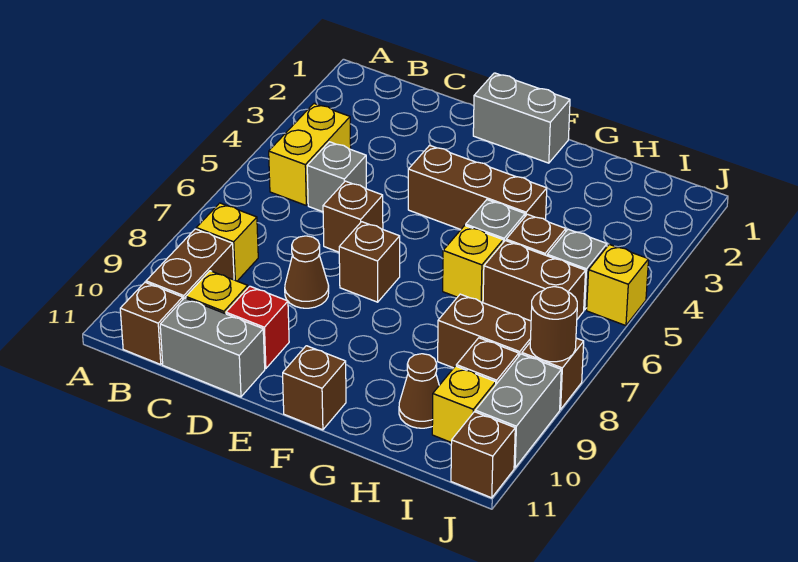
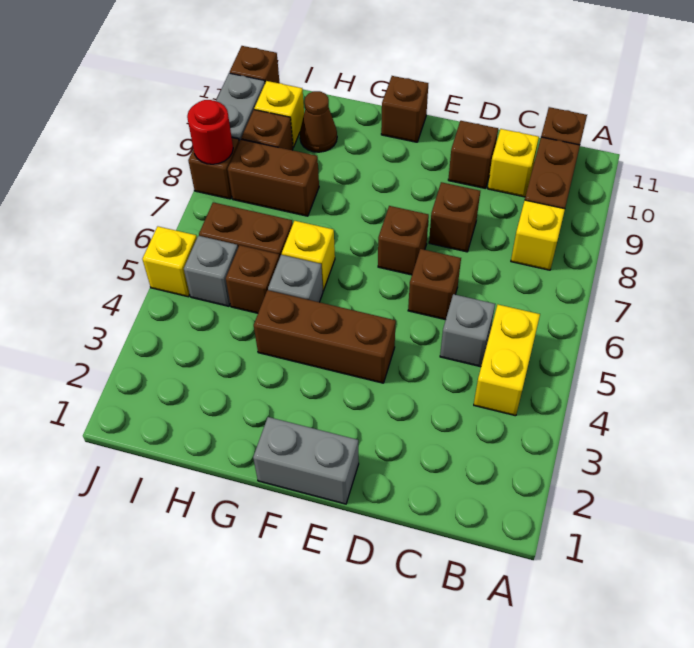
grey brick C11:D11 level 1 -> none
brown cone D8 level 1 -> brown brick D8 level 1
red brick D10 level 1 -> brown brick D10 level 1
brown round brick J8 level 2 -> red round brick J8 level 2

